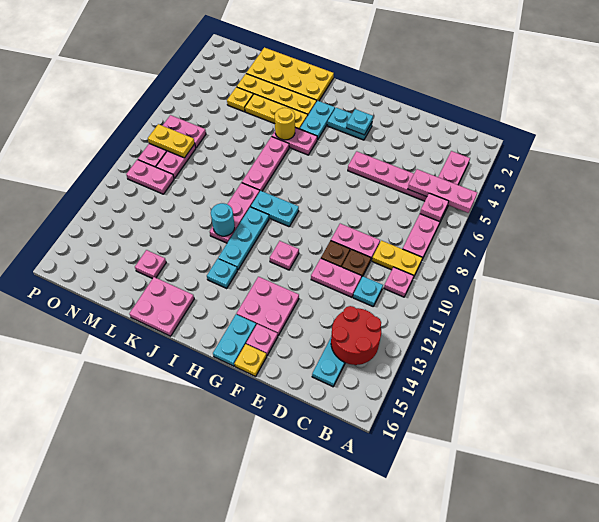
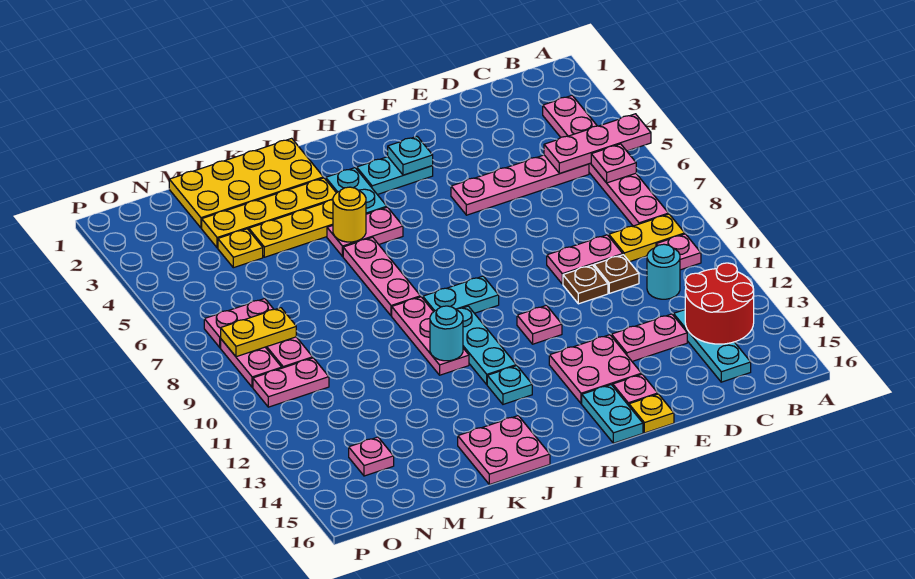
cyan plate C11 level 1 -> cyan round brick C11 level 1
pink plate D11:E11 level 1 -> pink plate D13:E13 level 1
pink plate L14 level 1 -> pink plate N14 level 1

